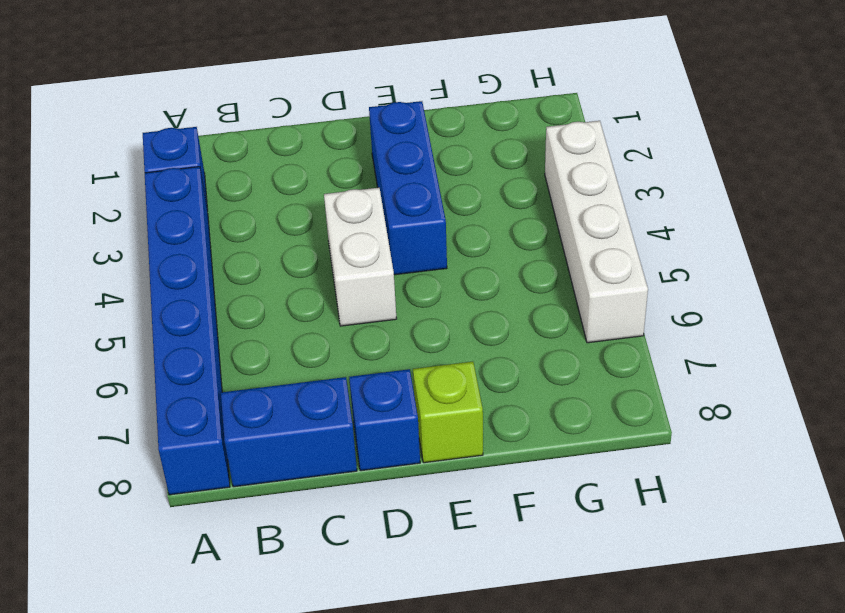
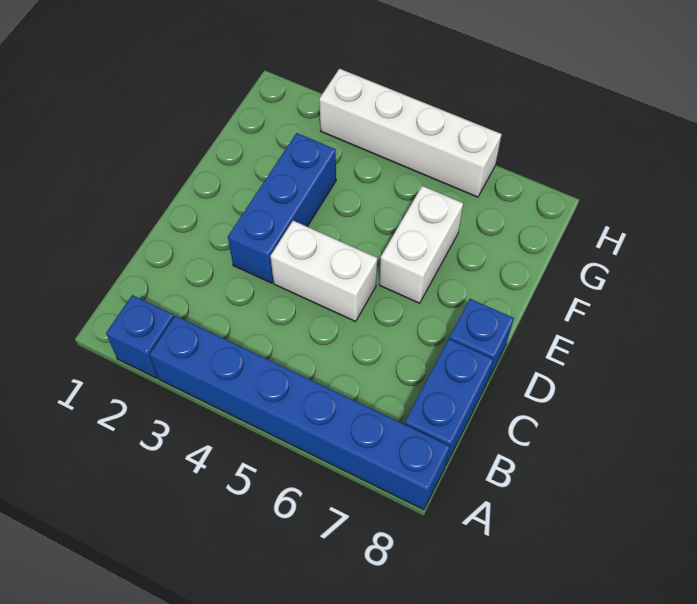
blue brick E2:E4 level 1 -> blue brick D3:F3 level 1
none -> white brick E6:F6 level 1
lime brick E8 level 1 -> none

